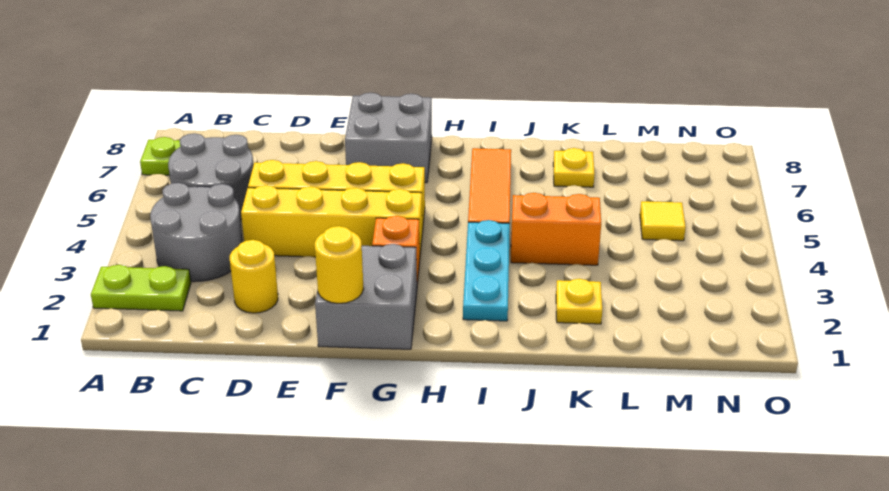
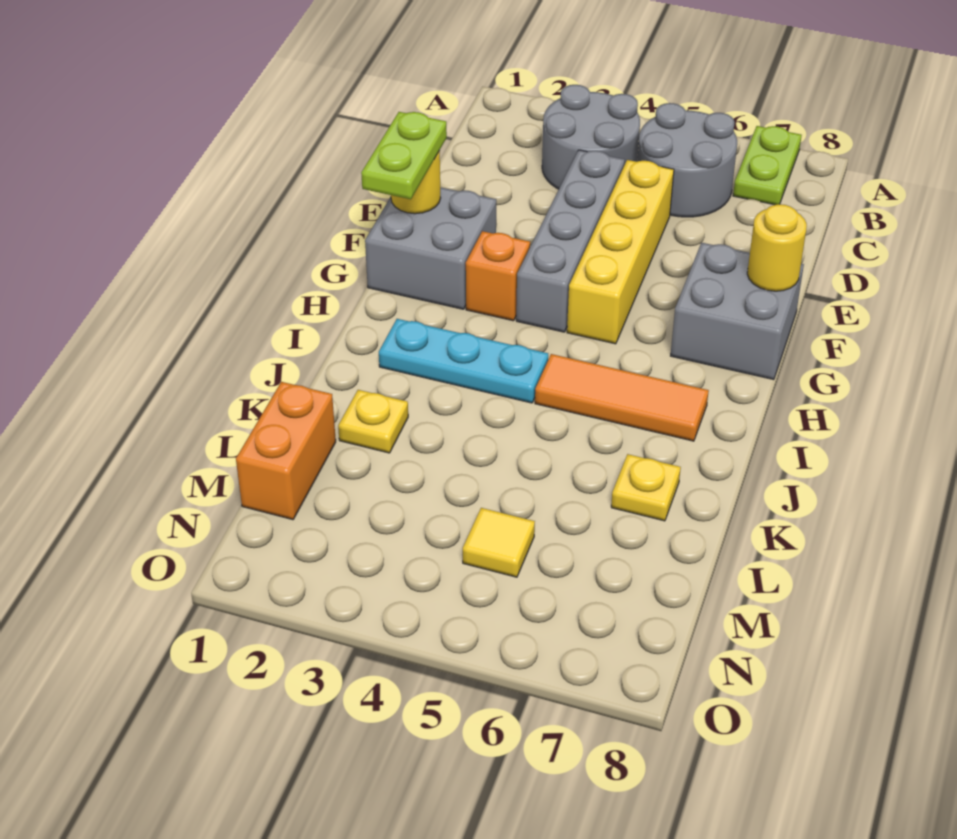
lime plate A2:B2 level 1 -> lime plate F1:G1 level 3
yellow round brick D2 level 1 -> yellow round brick F8 level 2
yellow brick D4:G4 level 1 -> grey brick D4:G4 level 1
orange brick J4:K4 level 1 -> orange brick L1:M1 level 1

